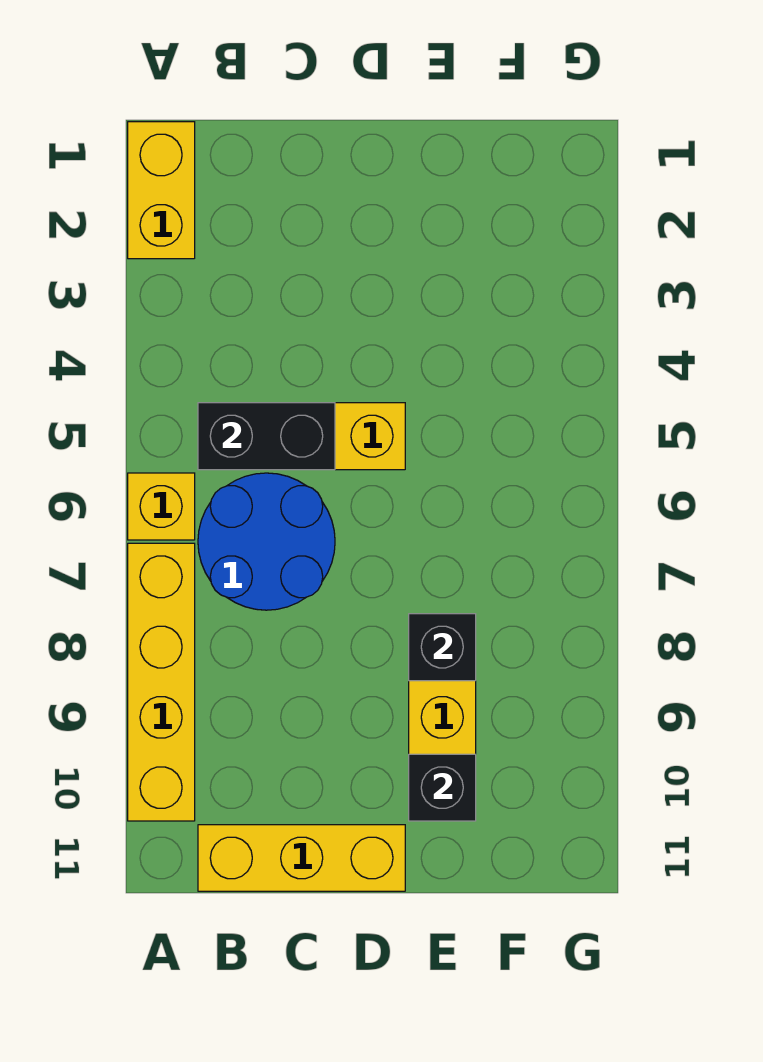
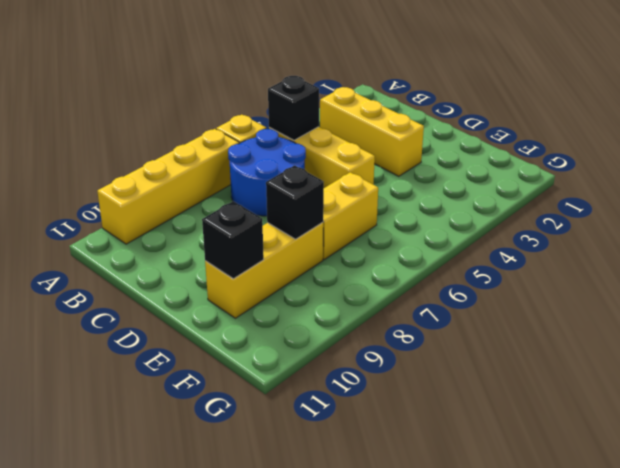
yellow brick A1:A2 level 1 -> yellow brick E6:E7 level 1
black brick B5:C5 level 2 -> black brick B5 level 2
yellow brick B11:D11 level 1 -> yellow brick B3:D3 level 1

